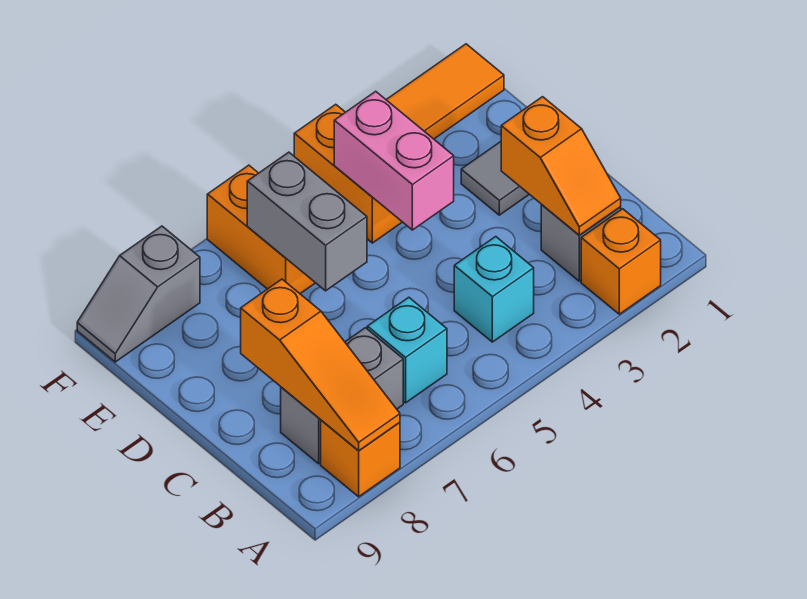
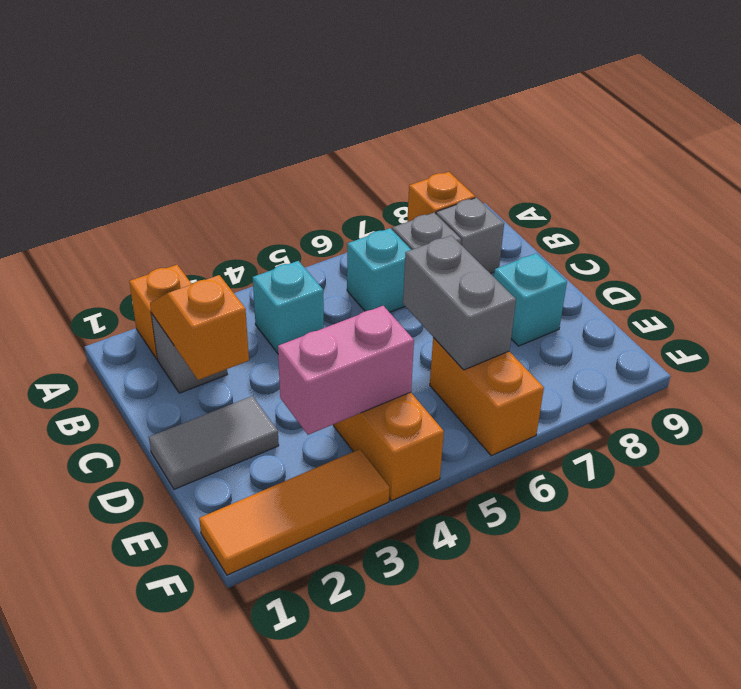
orange slope A8:C8 level 2 top C -> none
pink brick D4:E4 level 2 -> pink brick E3:E4 level 2
none -> cyan brick D8 level 1
grey slope F8:F9 level 1 top 8 -> none

